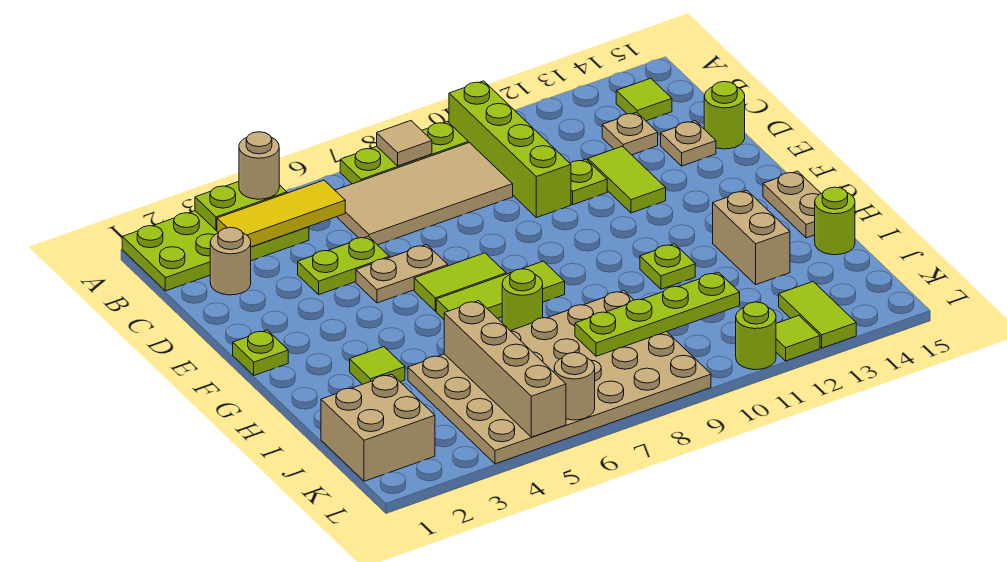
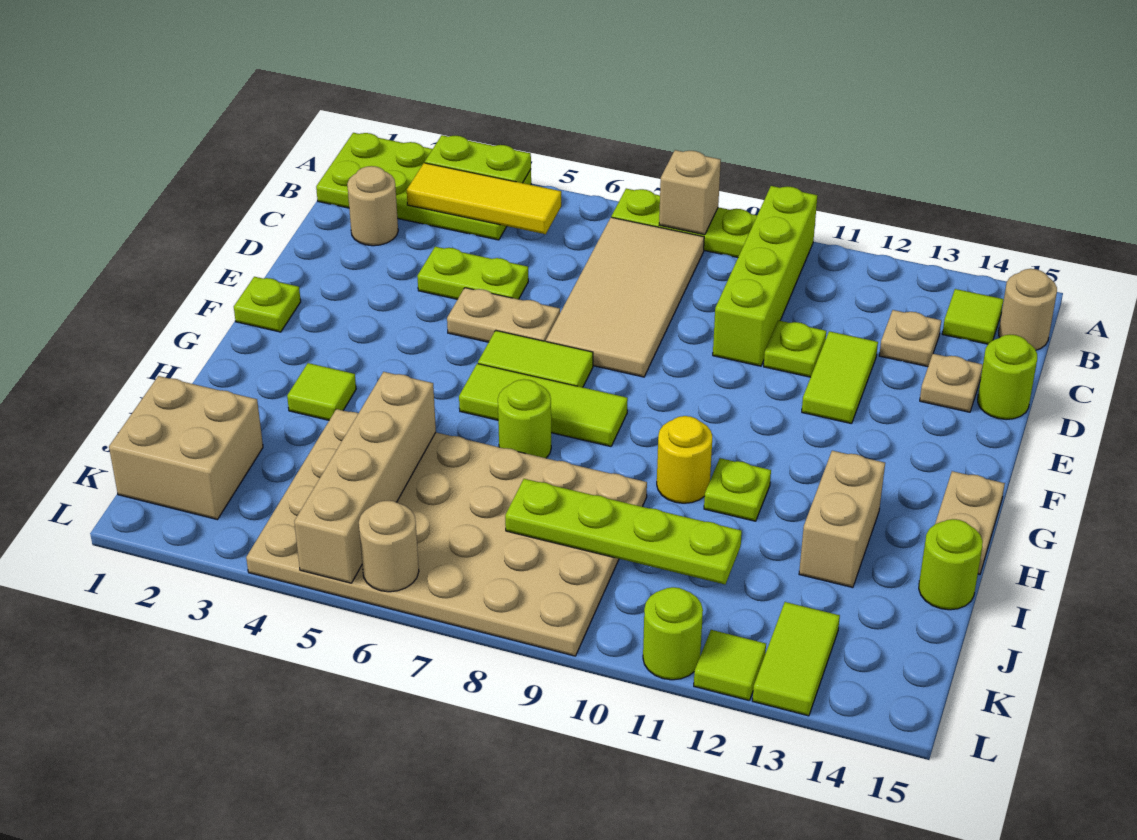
tan round brick A4 level 3 -> tan round brick B15 level 1
tan tile A8 level 2 -> tan brick A8 level 2
tan tile B6:C9 level 1 -> tan tile B7:E8 level 1
none -> yellow round brick H10 level 1

